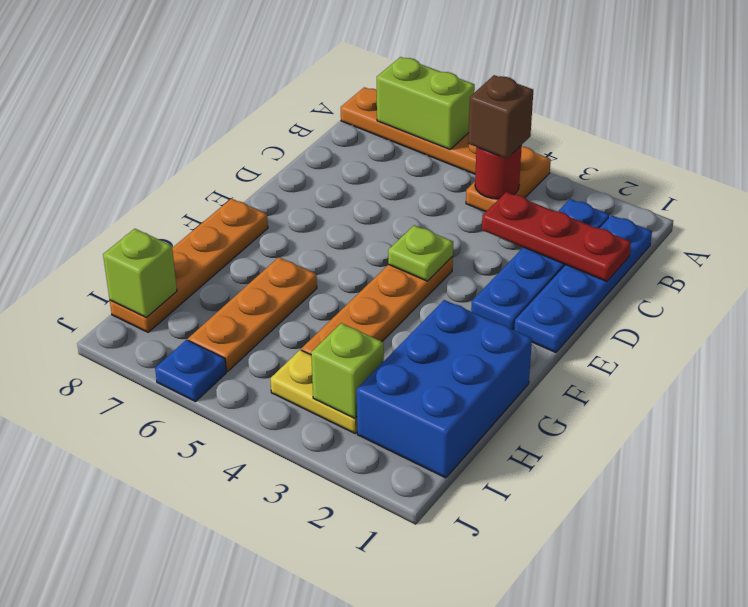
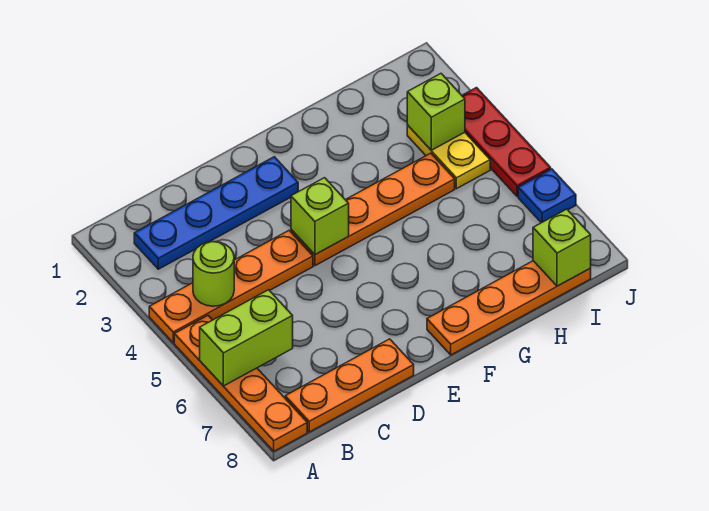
orange plate A4:B4 level 1 -> orange plate A4:D4 level 1
lime brick A6:A7 level 2 -> lime brick A6:B6 level 2
blue plate B1:E1 level 1 -> none
red round brick B4 level 2 -> lime round brick B4 level 2
brown brick B4 level 3 -> none
red plate C1:C3 level 2 -> red plate J3:J5 level 1
lime plate E4 level 2 -> lime brick E4 level 2
blue brick G1:I2 level 1 -> none
orange plate G6:I6 level 1 -> orange plate B8:D8 level 1

